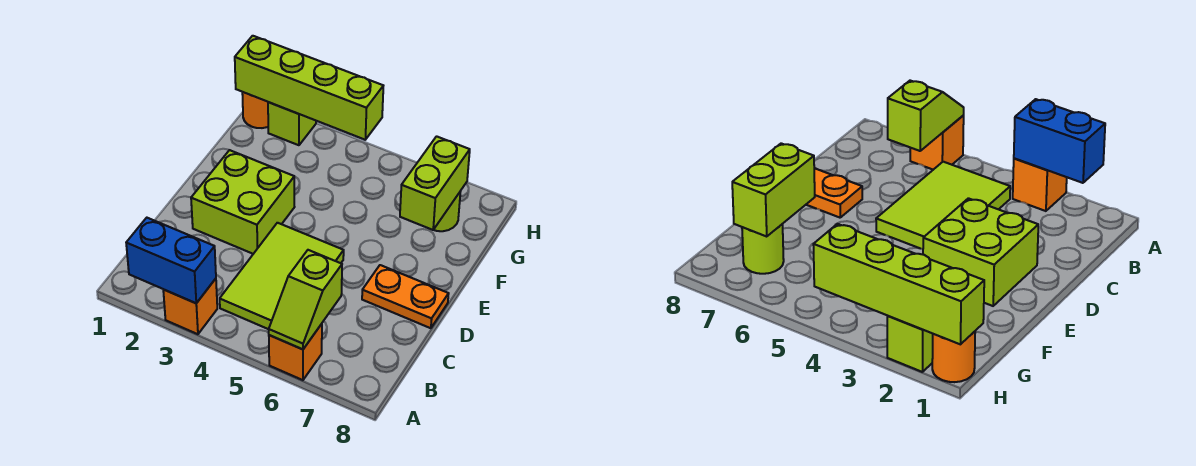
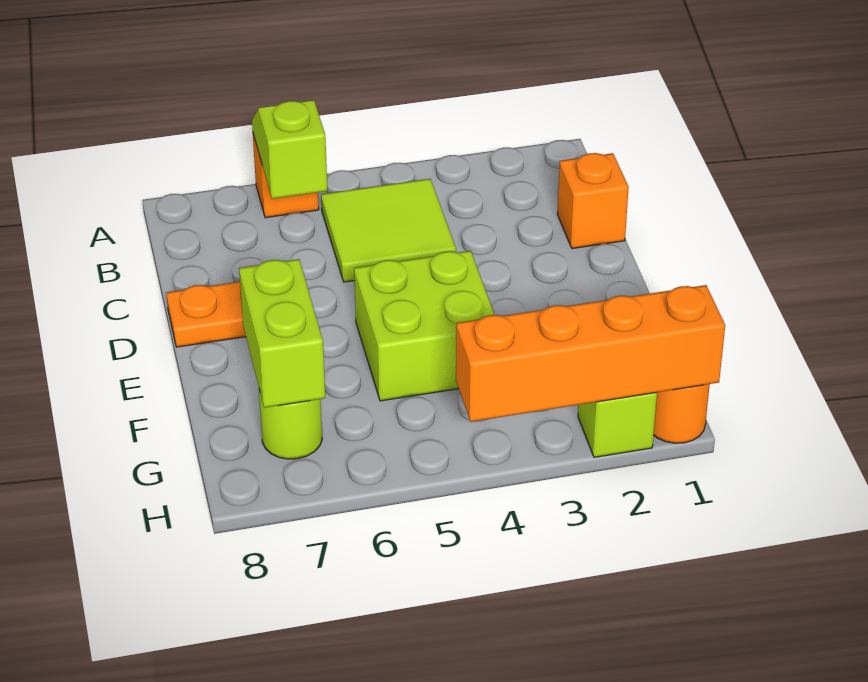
blue brick A2:A3 level 2 -> none
orange brick A3 level 1 -> orange brick C1 level 1
lime tile B4:D5 level 1 -> lime tile B4:C5 level 1
lime brick D2:E3 level 1 -> lime brick E4:F5 level 1
lime brick H1:H4 level 2 -> orange brick H1:H4 level 2

